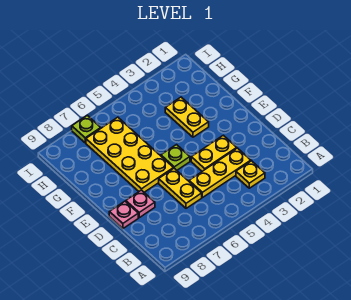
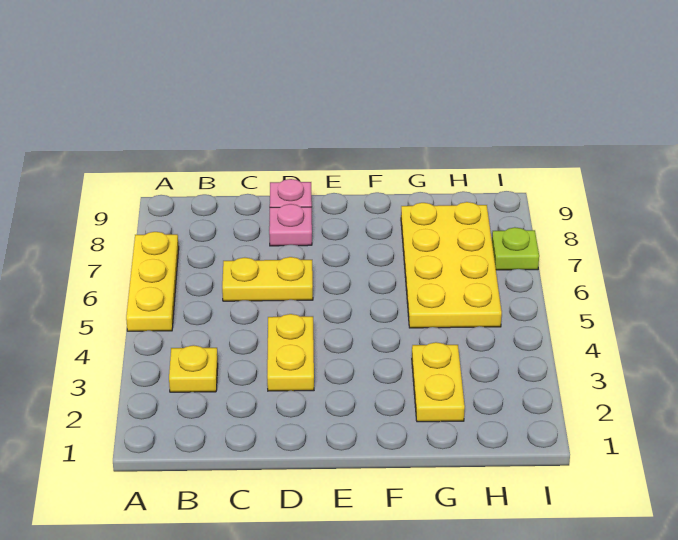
yellow plate C3:C5 level 1 -> yellow plate A5:A7 level 1
lime plate E5 level 1 -> none
yellow plate E6:H7 level 1 -> yellow plate G5:H8 level 1
yellow plate F3:G3 level 1 -> yellow plate G2:G3 level 1

